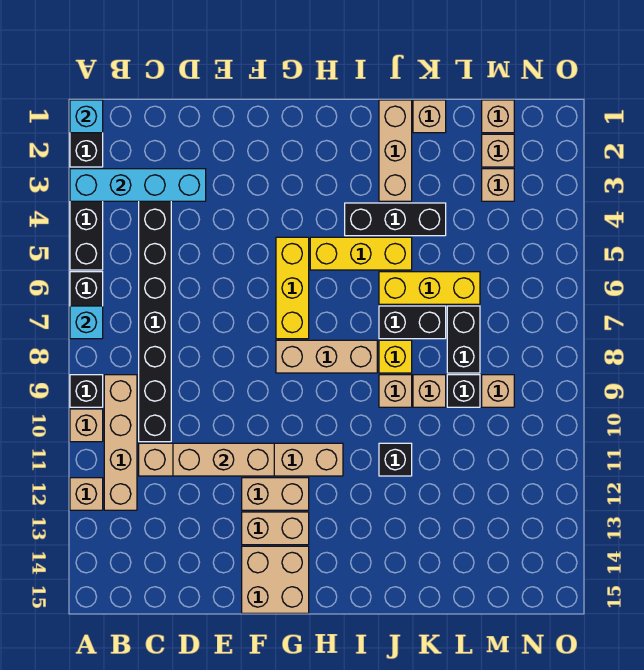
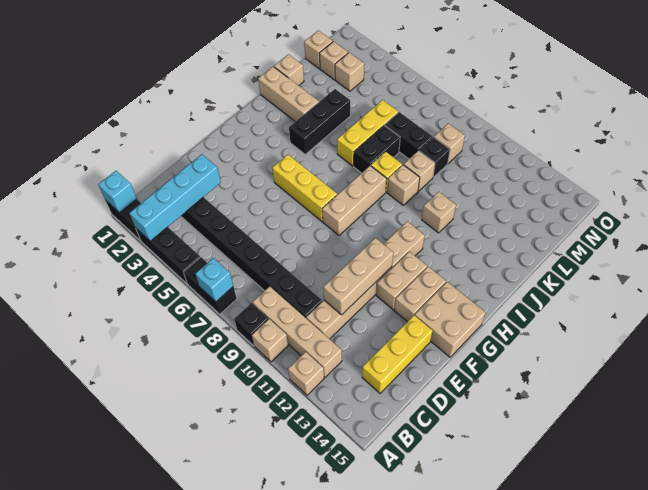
yellow brick H5:J5 level 1 -> yellow brick C14:E14 level 1
black brick J11 level 1 -> tan brick J11 level 1

